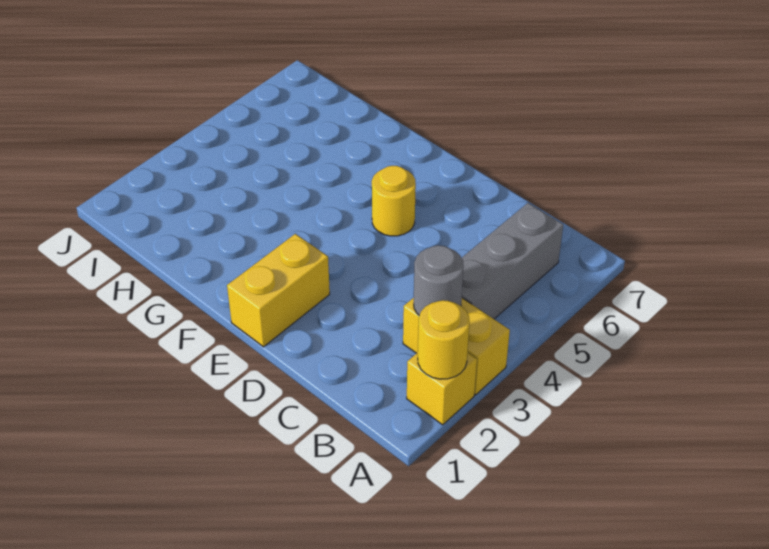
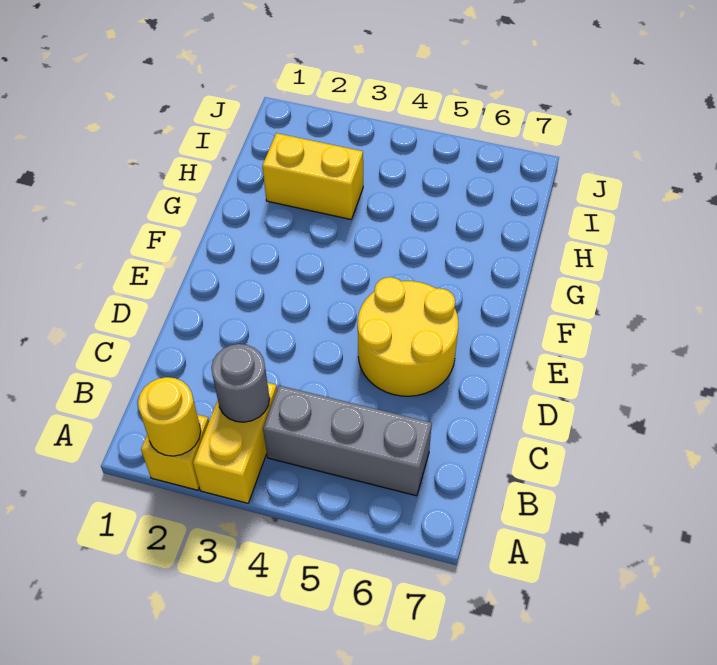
yellow brick E1:E2 level 1 -> yellow brick H2:H3 level 1
yellow round brick E5 level 1 -> yellow round brick D5:E6 level 1

